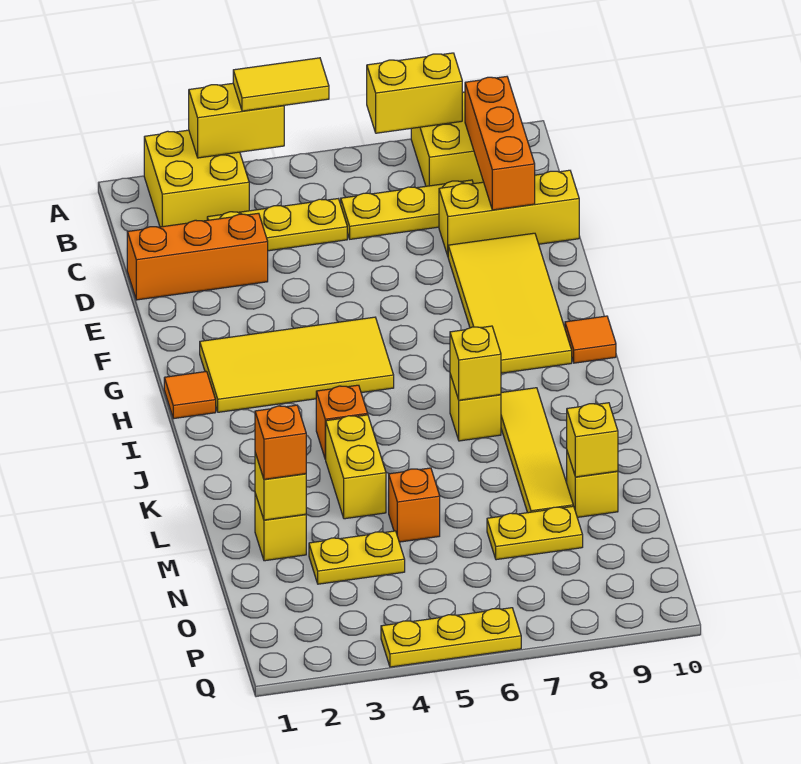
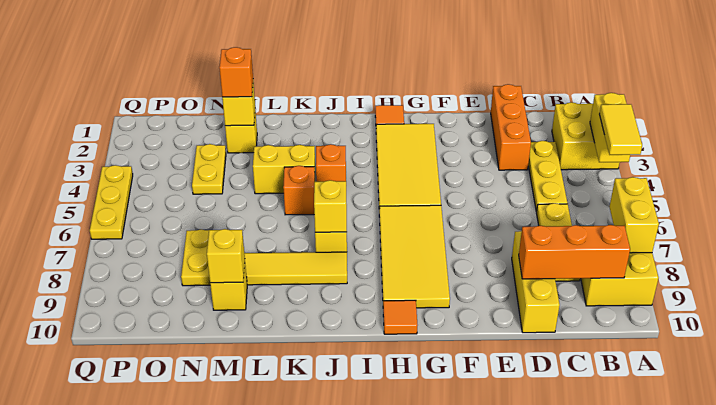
yellow tile E8:H9 level 1 -> yellow tile G6:H9 level 1
orange brick M5 level 1 -> orange brick K5 level 1

